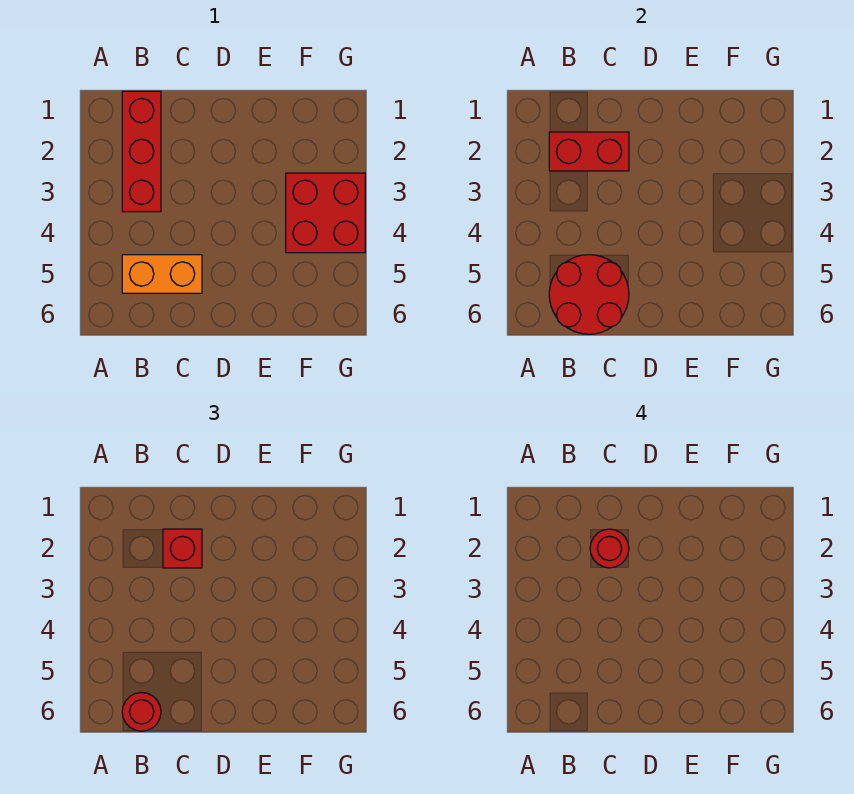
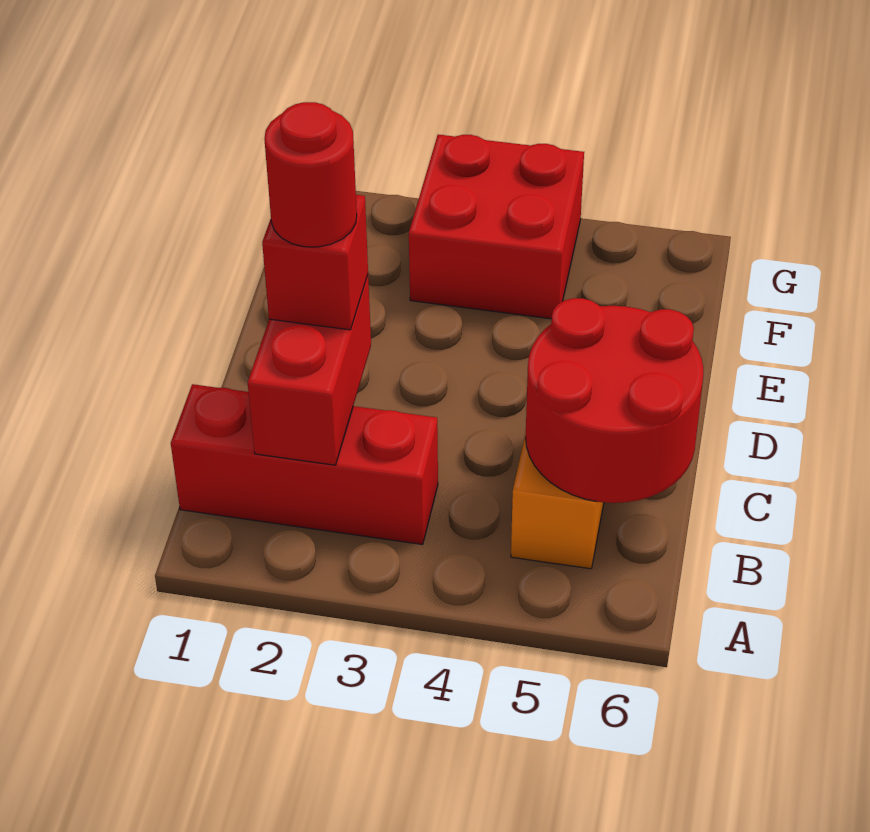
red round brick B6 level 3 -> none

